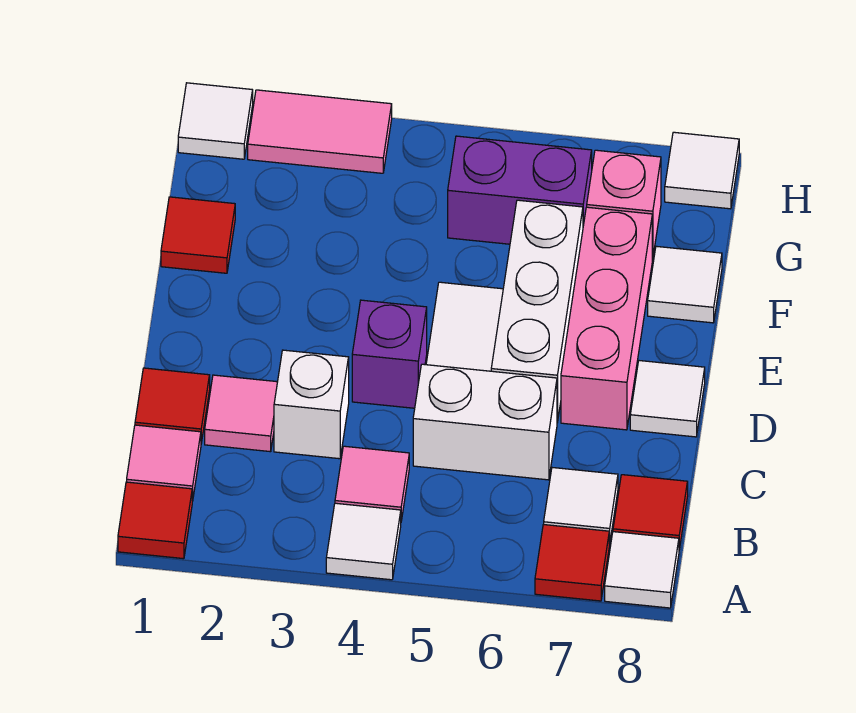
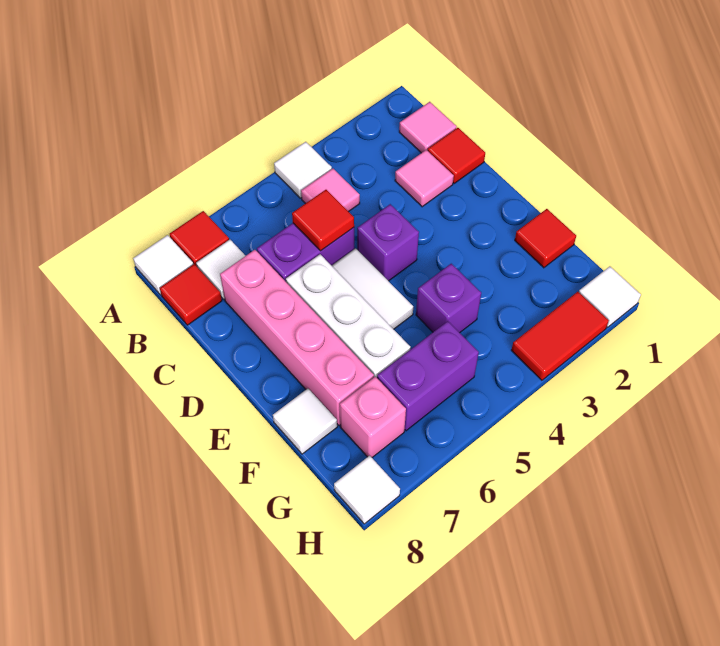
red tile A1 level 1 -> red tile C5 level 2
white brick C3 level 1 -> none
white brick C5:C6 level 1 -> purple brick C5:C6 level 1
pink brick D7:F7 level 1 -> pink brick C7:F7 level 1
white tile D8 level 1 -> none
none -> purple brick F4 level 1
pink tile H2:H3 level 1 -> red tile H2:H3 level 1

